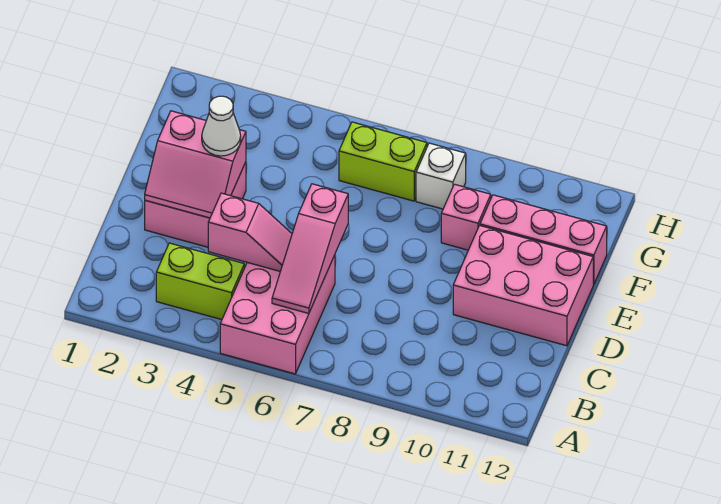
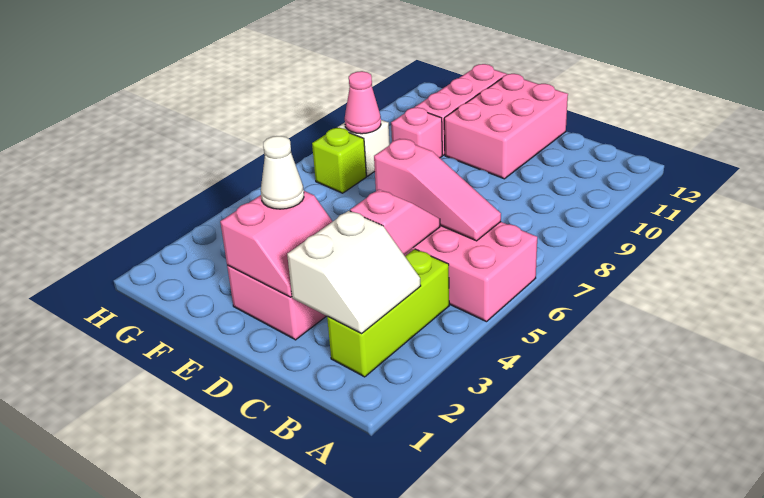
none -> white slope B2:C3 level 2 top C
lime brick B3:B4 level 1 -> lime brick B2:B4 level 1
lime brick G6:G7 level 1 -> lime brick G7 level 1
none -> pink cone G8 level 2

